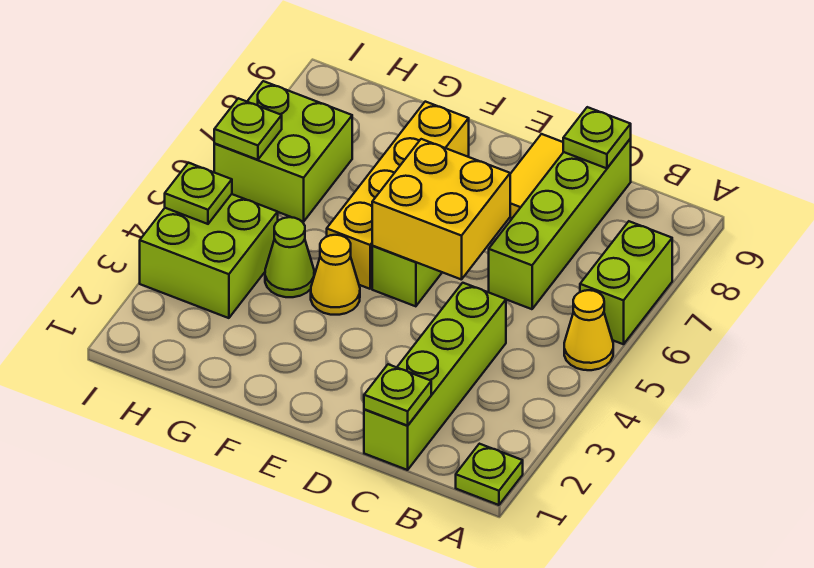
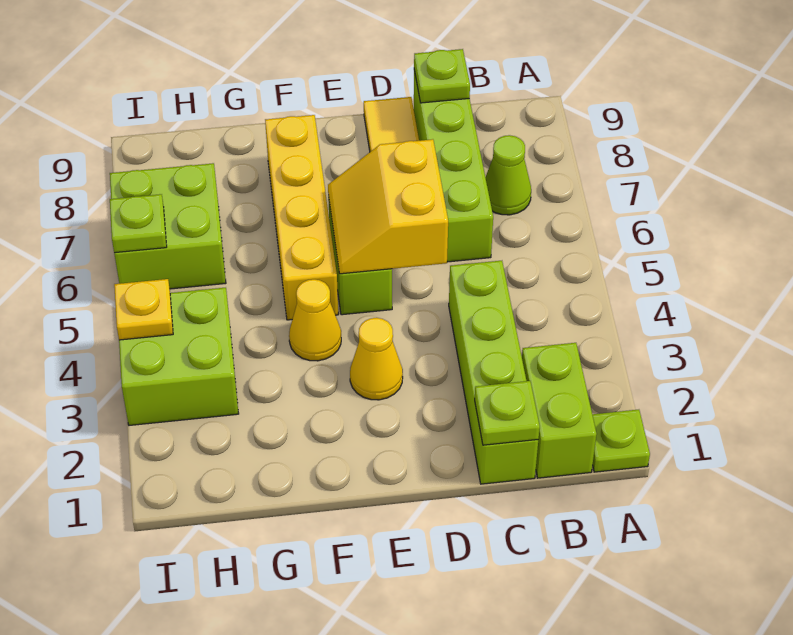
yellow cone A5 level 1 -> yellow cone E3 level 1
lime brick A6:A7 level 1 -> lime brick B1:B2 level 1
yellow brick D5:E6 level 2 -> yellow slope D5:E6 level 2 top D
lime cone G4 level 1 -> lime cone B7 level 1
lime plate I4 level 2 -> yellow plate I4 level 2

